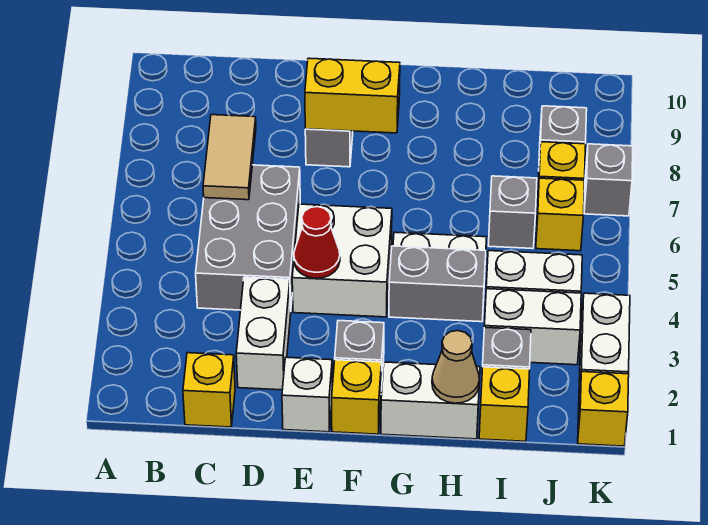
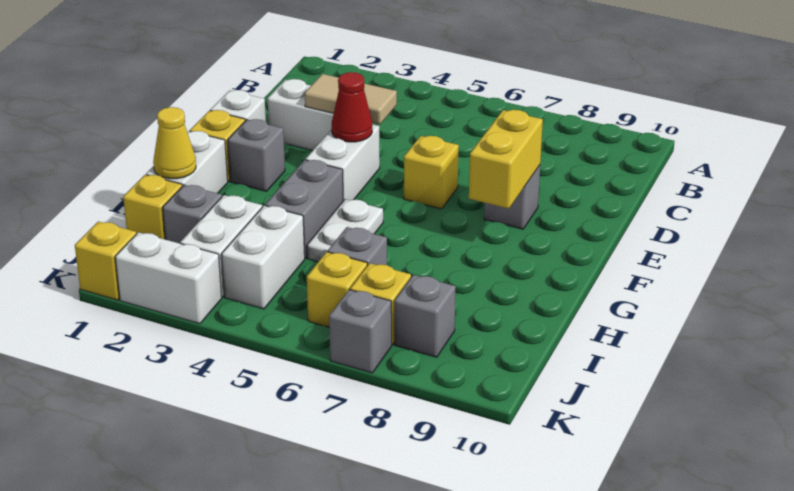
yellow brick C1 level 1 -> yellow brick E6 level 1
grey brick C4:D6 level 1 -> none
tan tile C6:C7 level 2 -> tan tile D3:D4 level 2
white brick E4:F5 level 1 -> white brick E4:F4 level 1
tan cone H1 level 2 -> yellow cone H1 level 2

